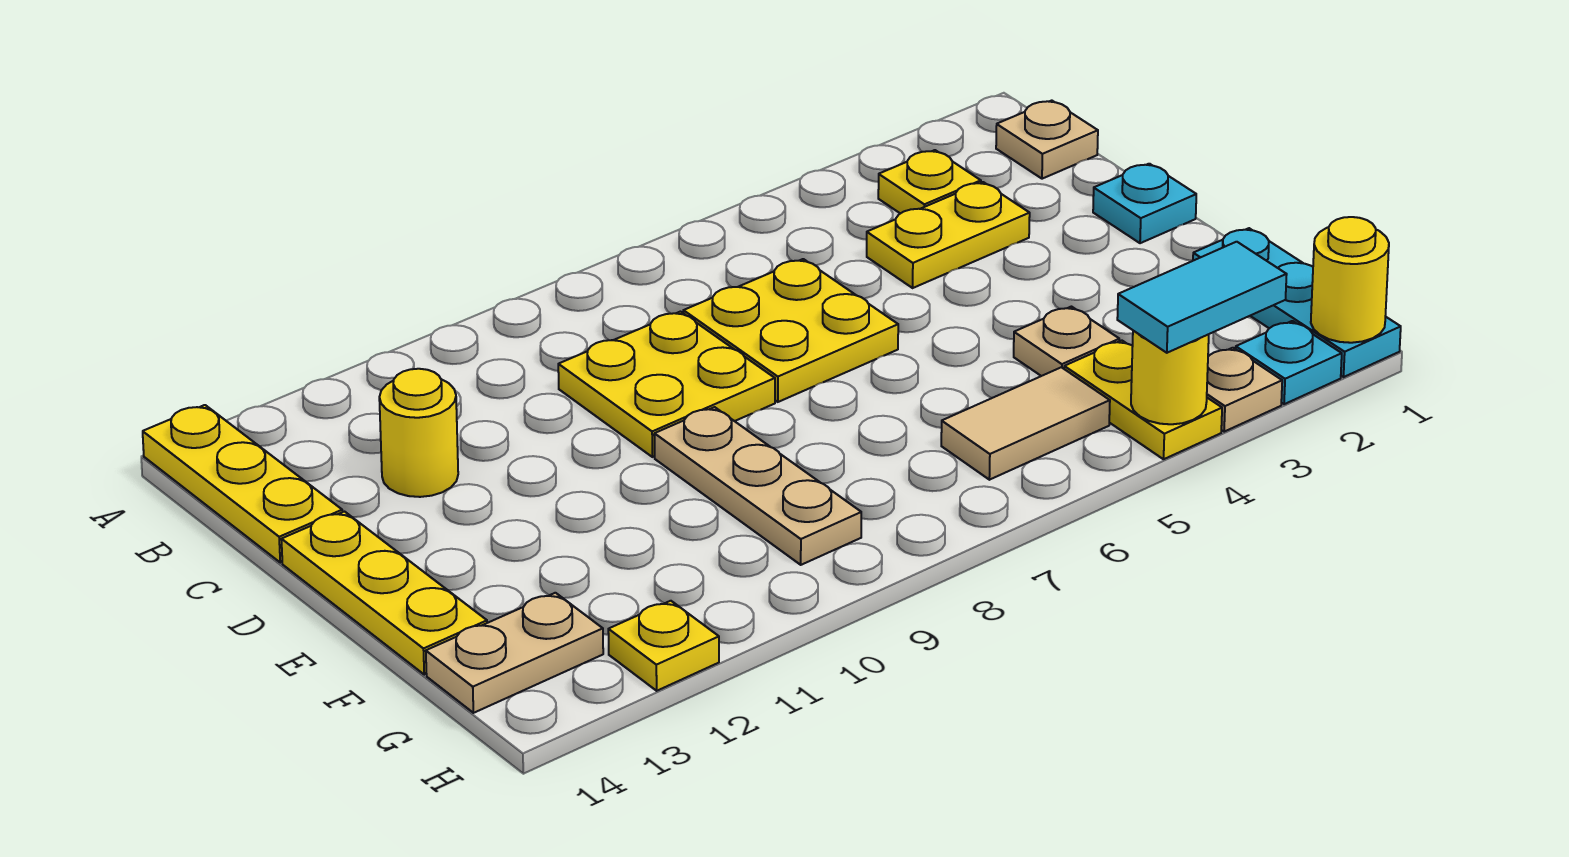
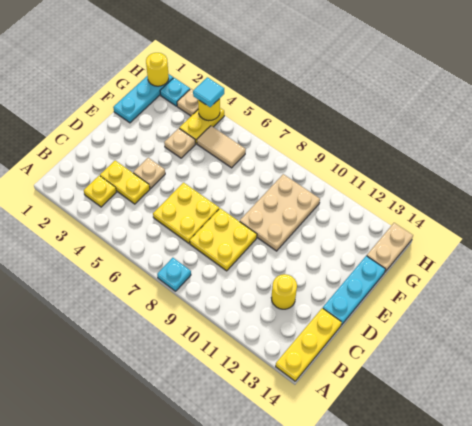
tan plate B1 level 1 -> tan plate D4 level 1
cyan plate D1 level 1 -> cyan plate A8 level 1
yellow plate D14:F14 level 1 -> cyan plate D14:F14 level 1
tan plate E9:G9 level 1 -> tan plate E9:G10 level 1
tan plate G13:G14 level 1 -> tan plate G14:H14 level 1
cyan tile H3:H4 level 3 -> cyan tile H4 level 3
yellow plate H12 level 1 -> none

